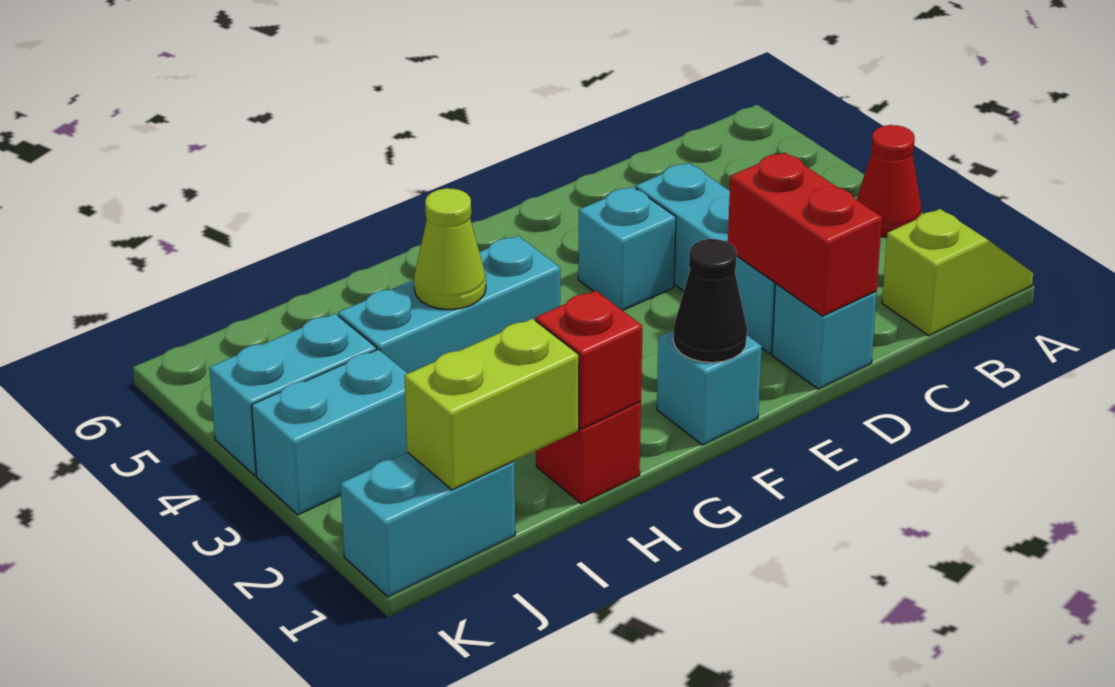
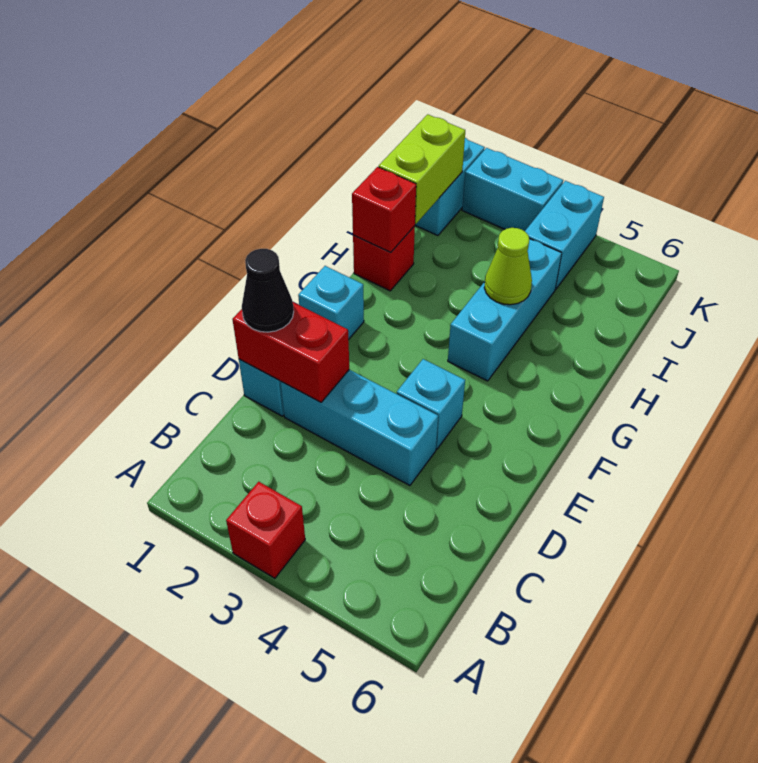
lime slope A1:B1 level 1 top B -> none
red cone A3 level 1 -> red brick A3 level 1
black cone F1 level 2 -> black cone D1 level 3
cyan brick J3:K3 level 1 -> cyan brick K2:K3 level 1

